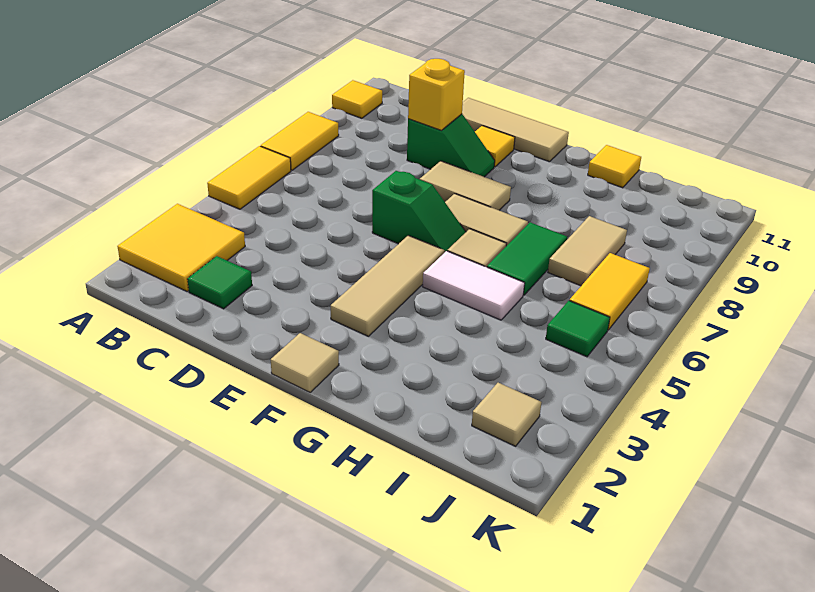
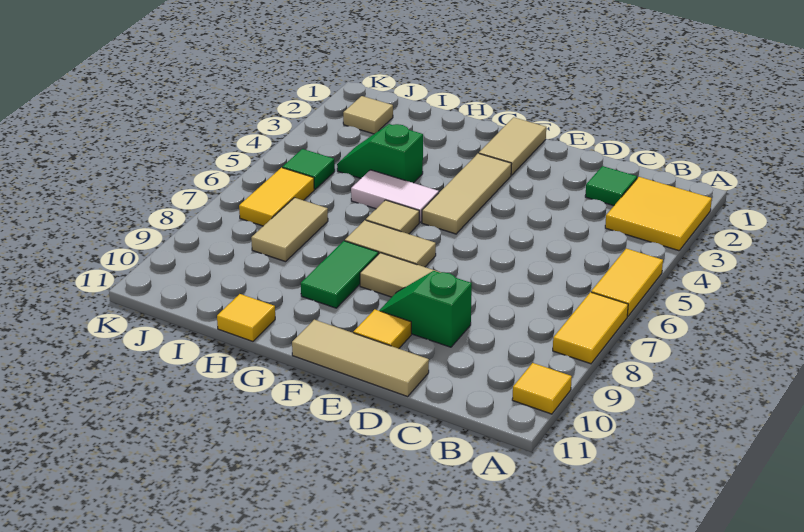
yellow brick D9 level 2 -> none
green slope E6:F6 level 1 top E -> green slope H4:I4 level 1 top H
tan tile F1 level 1 -> tan tile F1:F2 level 1
green tile H6:H7 level 1 -> green tile G8:G9 level 1

